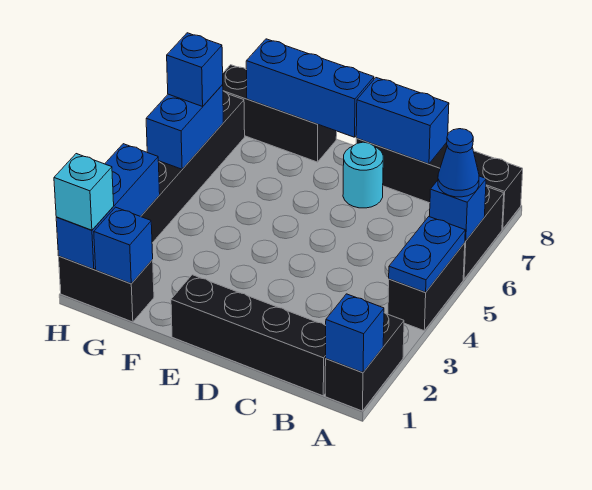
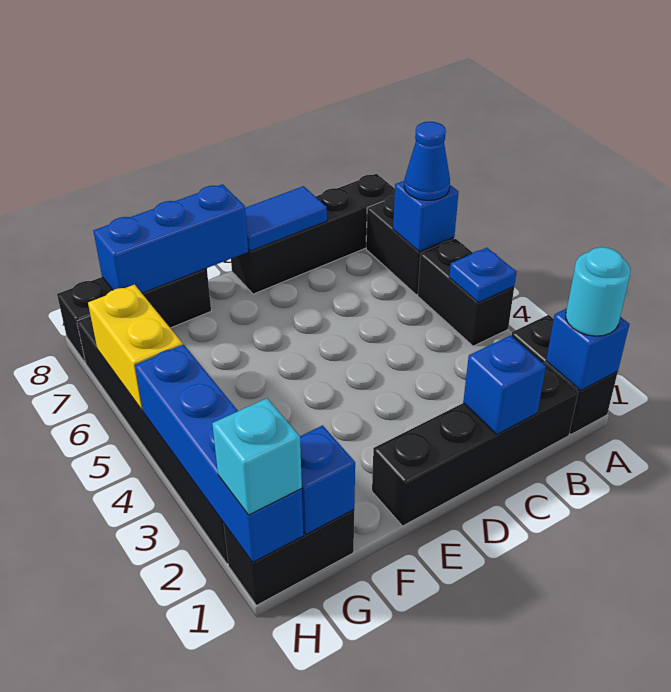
blue plate A4:A5 level 2 -> blue plate A4 level 2
blue brick C8:D8 level 2 -> blue tile C8:D8 level 2
cyan round brick D7 level 1 -> cyan round brick A1 level 3
blue brick H1:H3 level 2 -> blue brick H1:H4 level 2
blue brick H5:H6 level 2 -> yellow brick H5:H6 level 2
blue brick H6 level 3 -> blue brick C1 level 2

